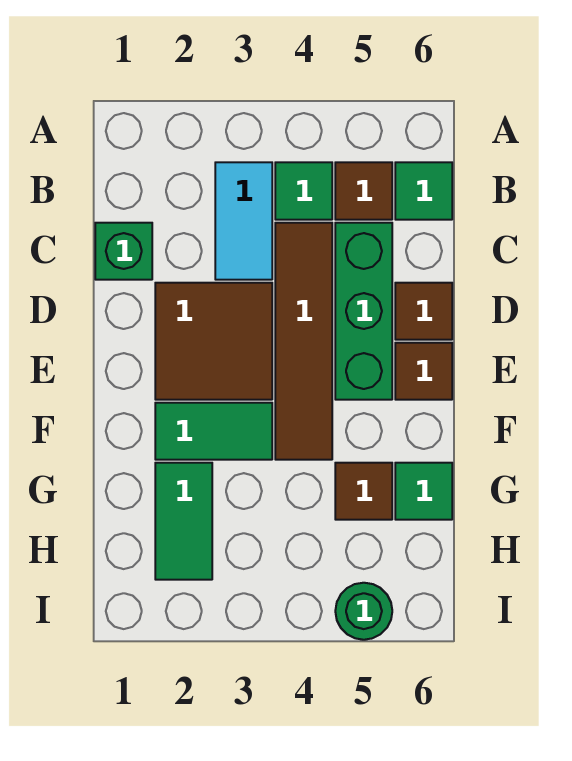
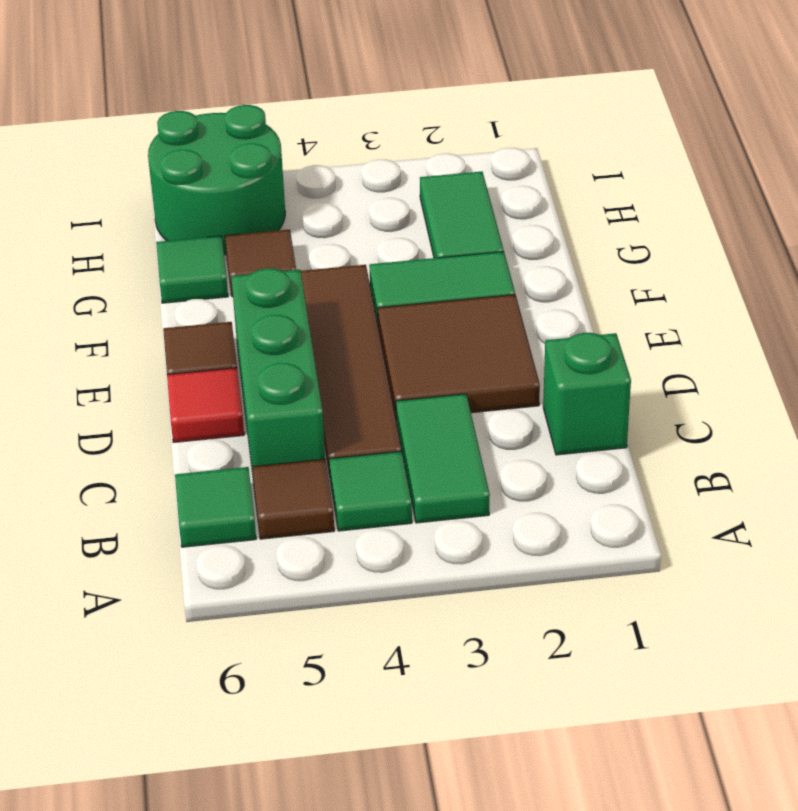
cyan tile B3:C3 level 1 -> green tile B3:C3 level 1
brown tile D6 level 1 -> red tile D6 level 1
green round brick I5 level 1 -> green round brick H5:I6 level 1

